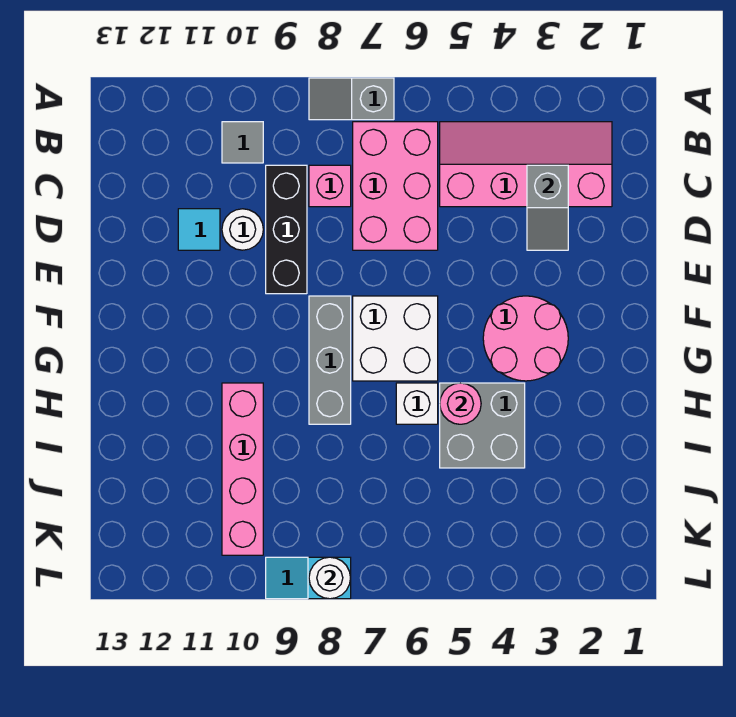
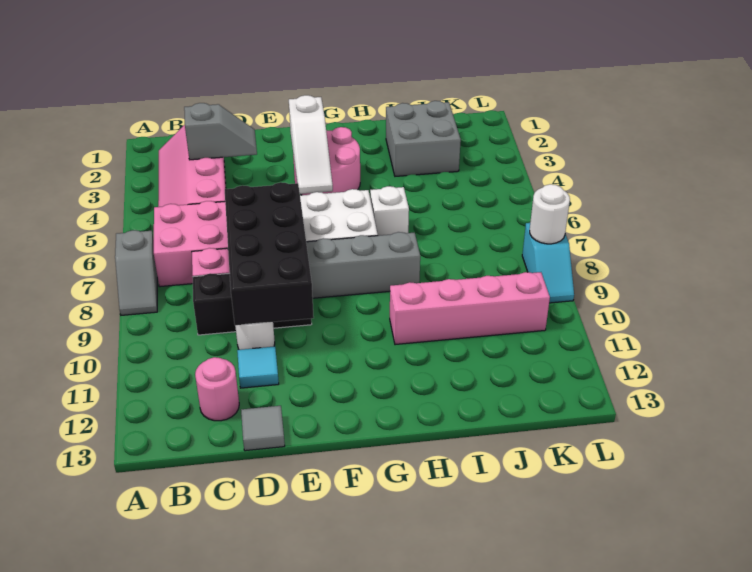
grey tile B10 level 1 -> grey tile D13 level 1
none -> black brick D7:E10 level 2
none -> white slope F3:F5 level 2 top 3
grey brick H4:I5 level 1 -> grey brick I2:J3 level 1
pink round brick H5 level 2 -> pink round brick C12 level 1

